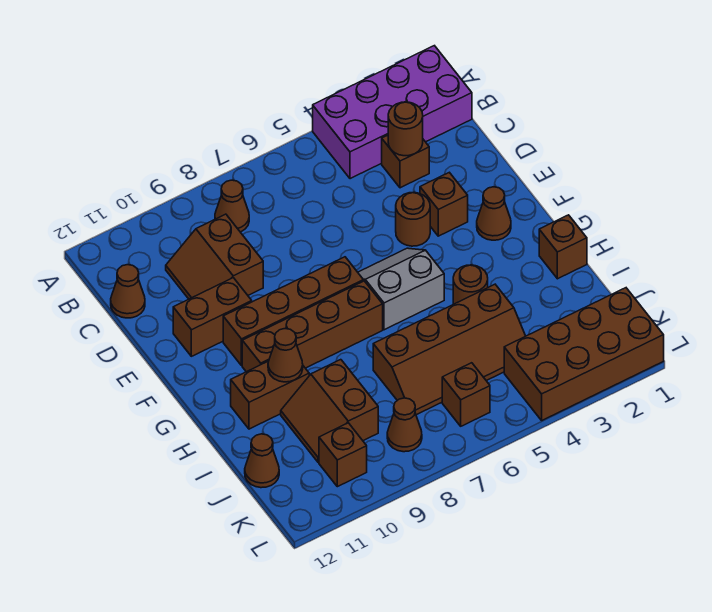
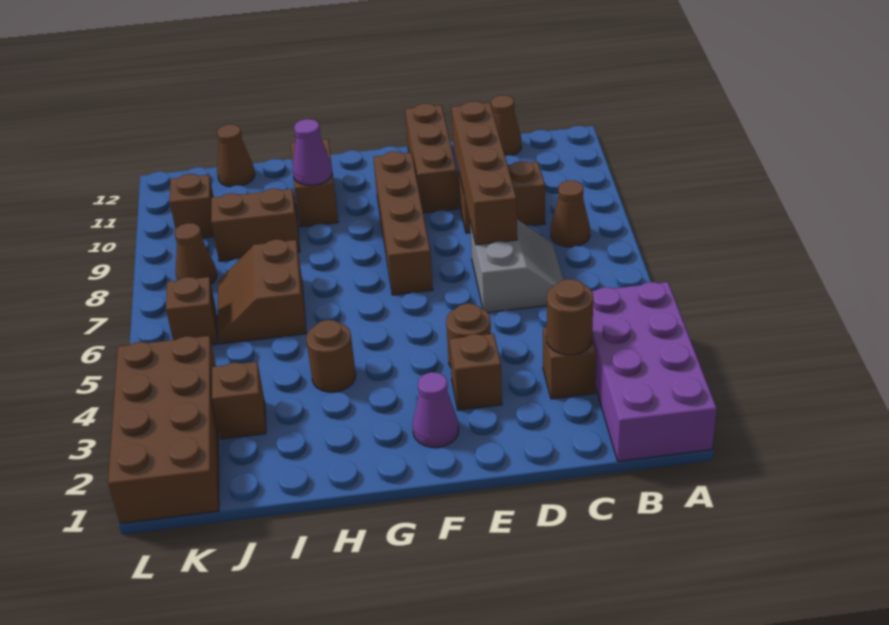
brown brick E10:E11 level 1 -> brown brick E10:E12 level 1
brown cone F2 level 1 -> purple cone F2 level 1
grey slope F5:G6 level 1 top G -> grey slope C6:D7 level 1 top D
brown brick G7:G10 level 1 -> brown brick D7:D10 level 2
brown brick H1 level 1 -> brown brick J3 level 1
brown cone H10 level 2 -> purple cone H10 level 2
brown slope I4:J7 level 1 top I -> brown slope I6:J7 level 1 top I

